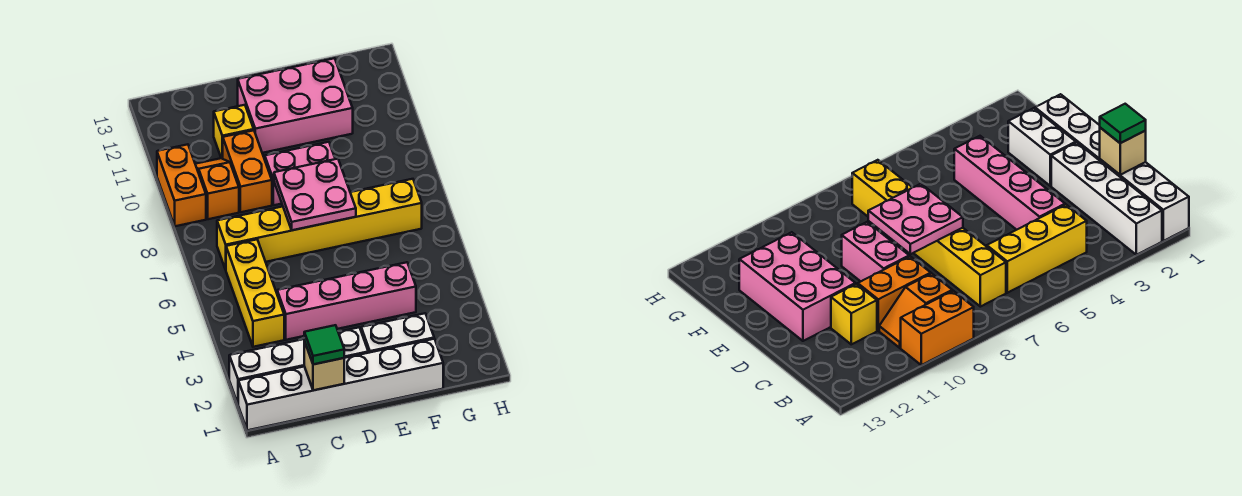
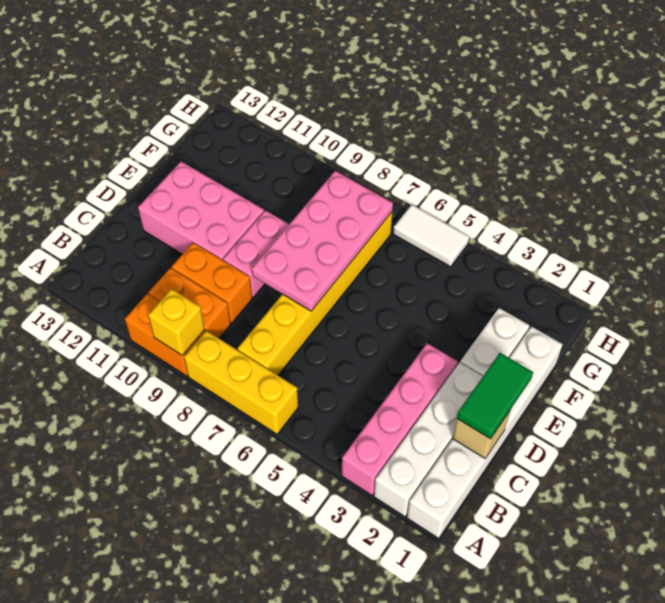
yellow brick B4:B6 level 1 -> yellow brick A6:A8 level 1
orange slope B9:B10 level 1 top 9 -> orange brick B9:B10 level 1
green tile C1 level 3 -> green tile C1:D1 level 3
pink brick C4:F4 level 1 -> pink brick A3:D3 level 1
yellow brick C11 level 1 -> yellow brick A9 level 2
pink plate D7:E8 level 2 -> pink plate D7:G8 level 2
pink brick D11:F12 level 1 -> pink brick D10:E12 level 1
none -> white tile H5:H6 level 1

